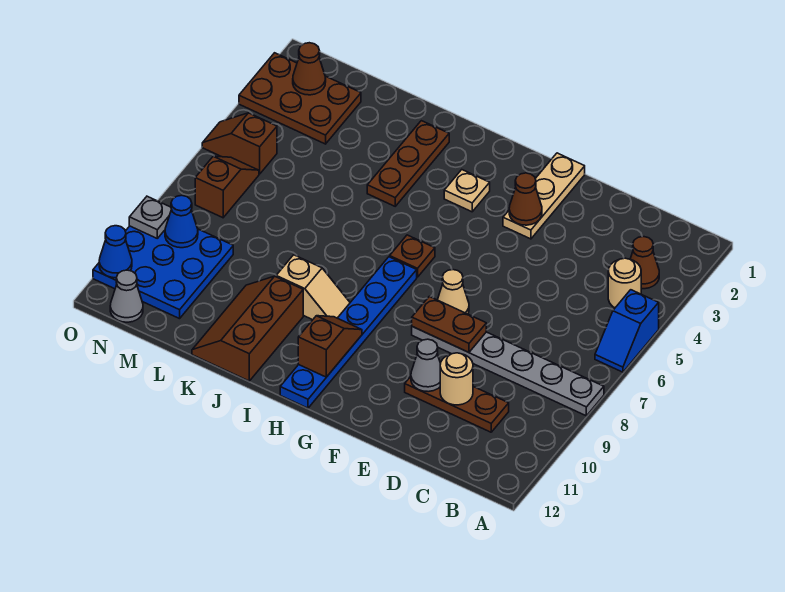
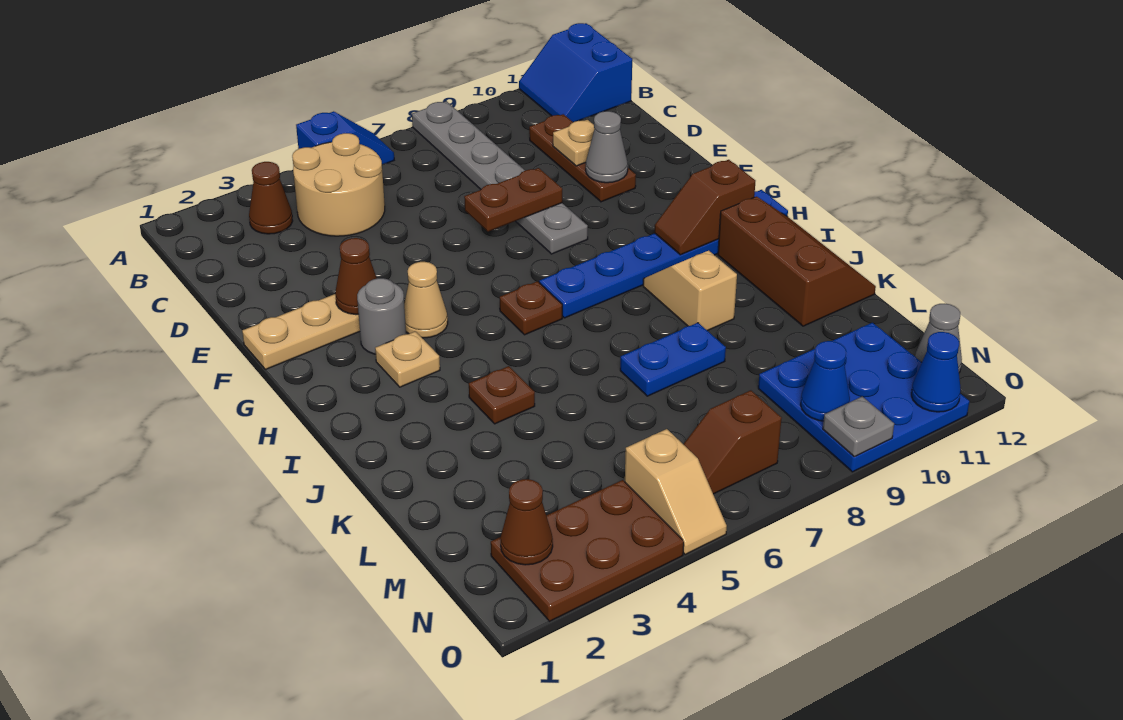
none -> blue slope A11:B12 level 1 top 12
tan round brick B4 level 1 -> tan round brick B4:C5 level 1
tan round brick D10 level 2 -> tan plate D10 level 2
brown plate E8:F8 level 2 -> brown plate E7:E8 level 2
tan cone F7 level 1 -> tan cone G4 level 1
none -> grey round brick G3 level 1
brown plate J2:J4 level 1 -> brown plate J4 level 1
brown slope J10:K12 level 1 top J -> brown slope I11:K12 level 1 top 11
none -> blue plate K7:K8 level 1
brown plate M2:O3 level 1 -> brown plate N2:O4 level 1
brown slope N5:O5 level 1 top N -> tan slope N5:O5 level 1 top N

